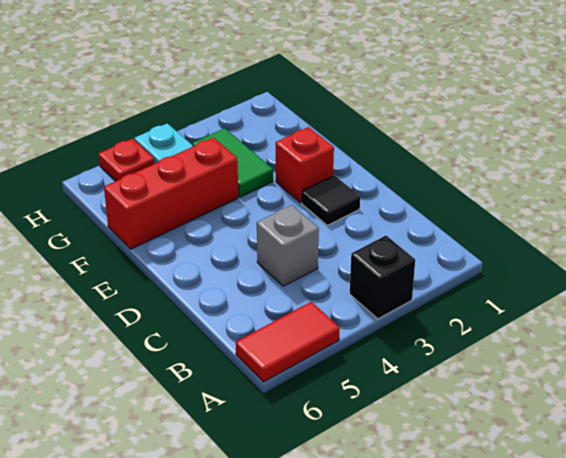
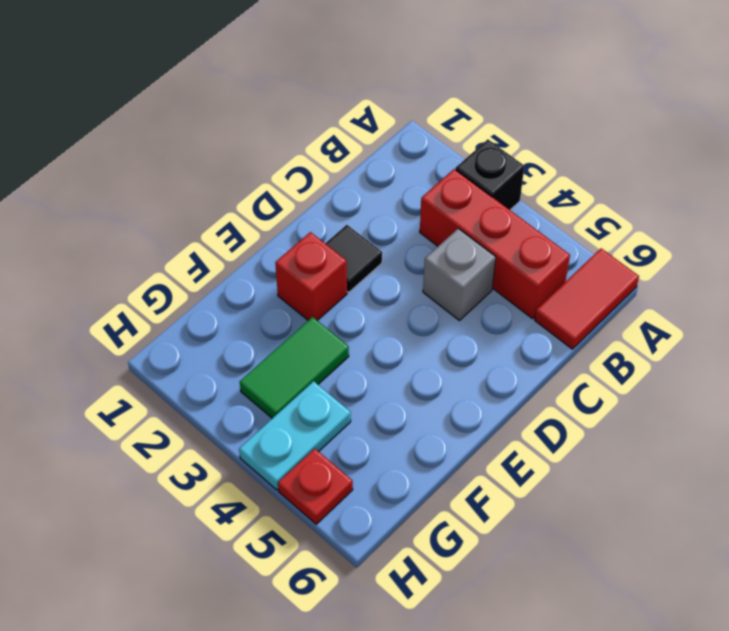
red tile A5:A6 level 1 -> red tile A6:B6 level 1
red brick F4:F6 level 1 -> red brick B3:B5 level 1

